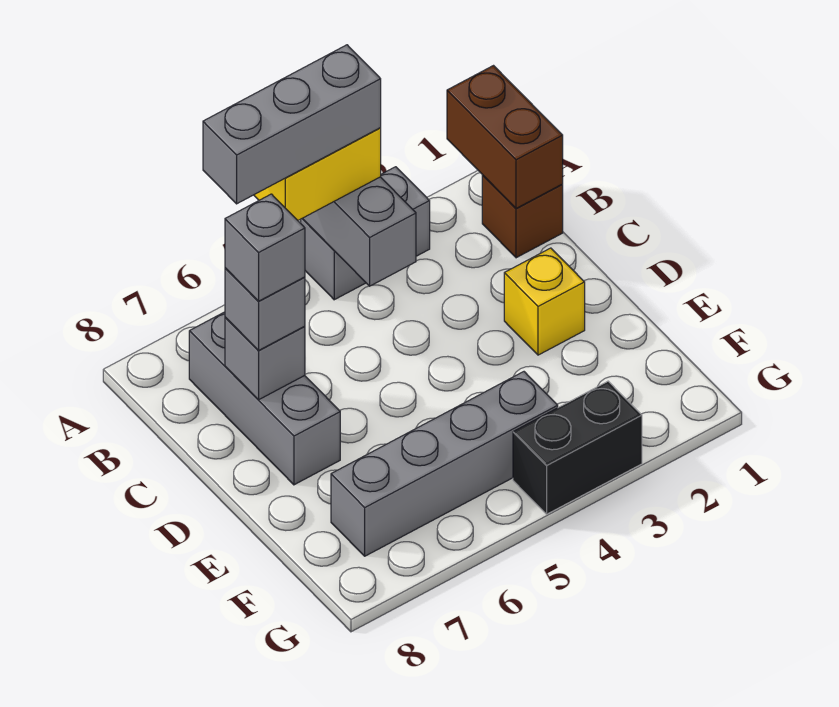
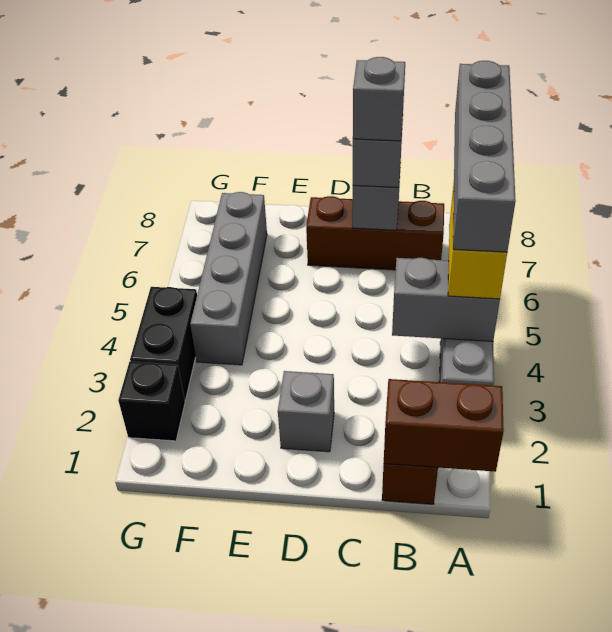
grey brick A4:A6 level 4 -> grey brick A4:A7 level 4
grey brick B7:D7 level 1 -> brown brick B7:D7 level 1
yellow brick D2 level 1 -> grey brick D2 level 1
none -> black brick G2 level 1

